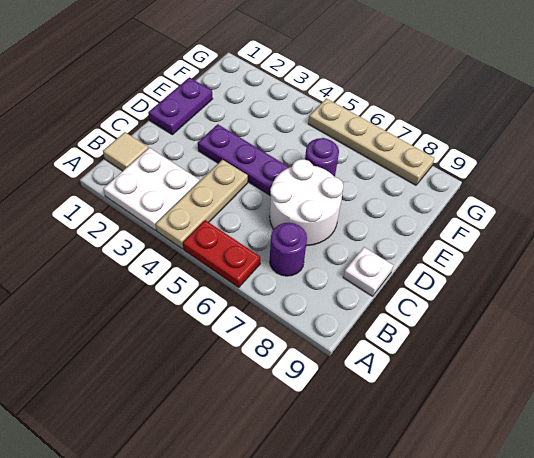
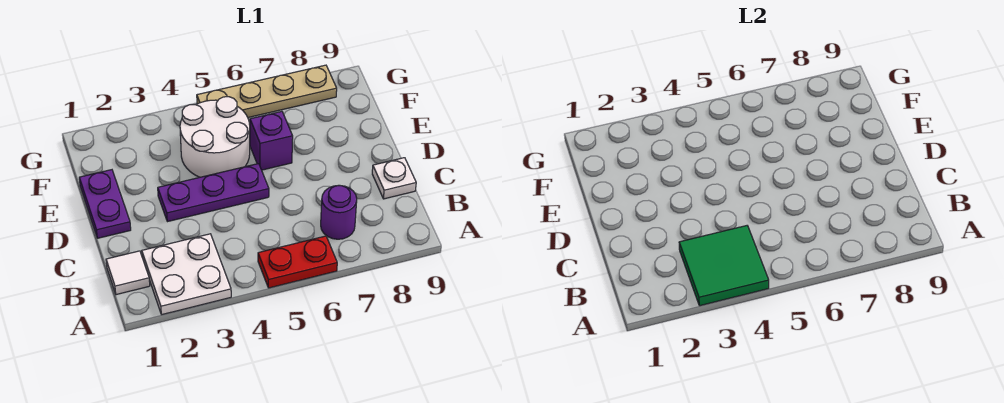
none -> green tile A3:B4 level 2
tan plate A4:C4 level 1 -> none
tan tile B1 level 1 -> white tile B1 level 1
white round brick C6:D7 level 1 -> white round brick E4:F5 level 1
purple round brick E6 level 1 -> purple brick E6 level 1

